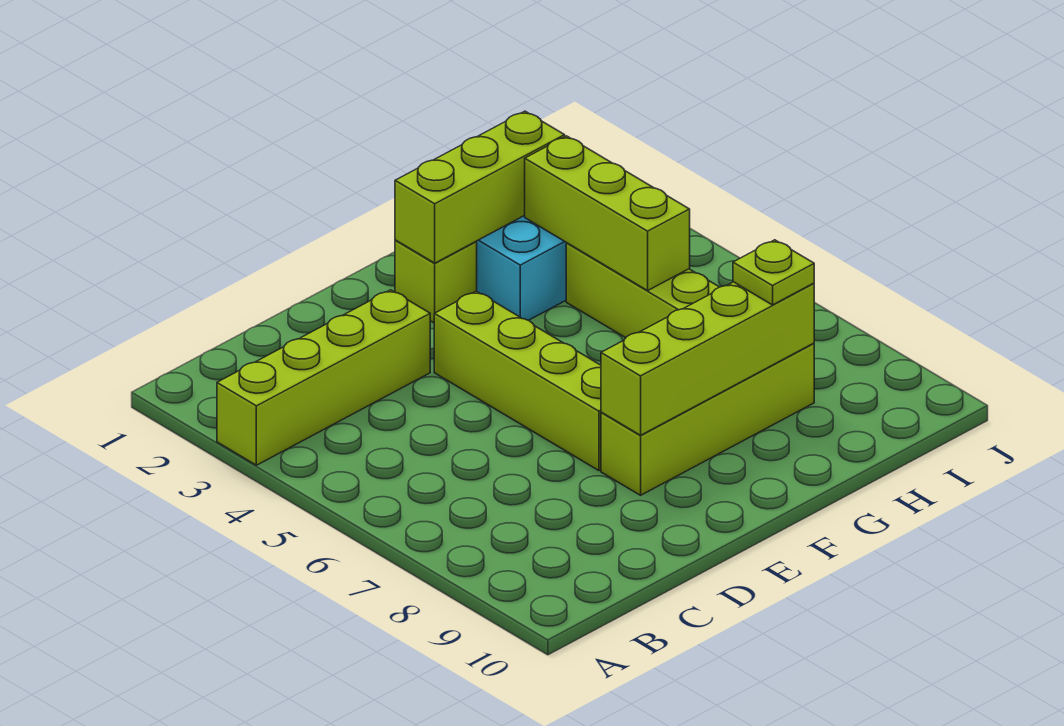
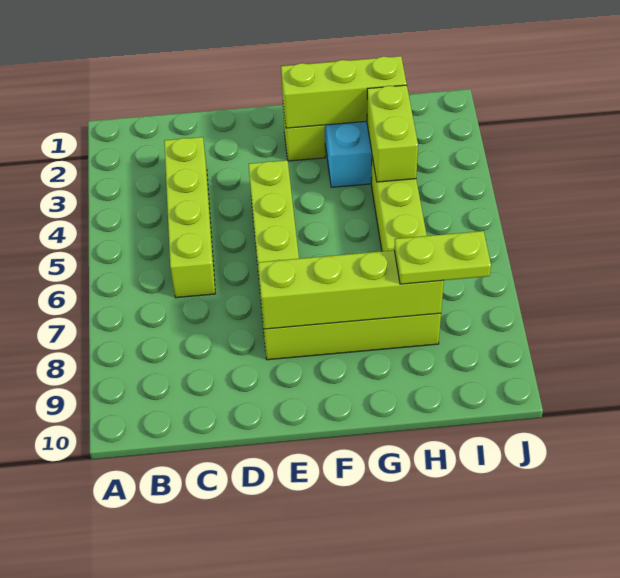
lime brick A3:D3 level 1 -> lime brick C3:C6 level 1
lime brick H3:H5 level 2 -> lime brick H3:H4 level 2
lime plate H8 level 3 -> lime plate H8:I8 level 3

